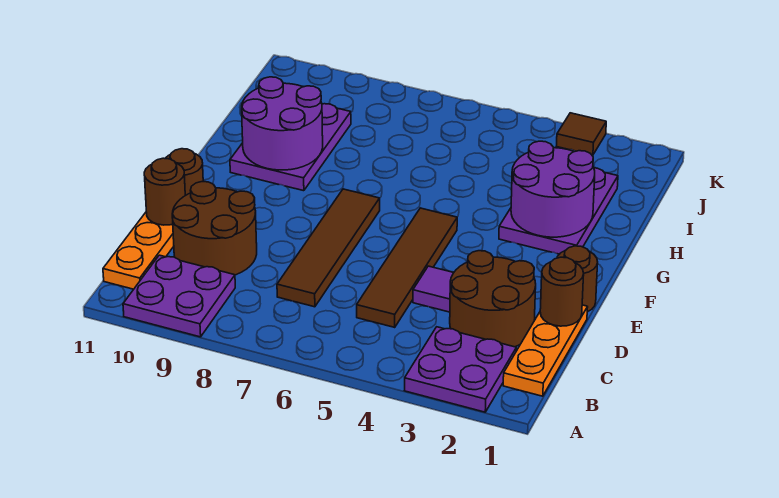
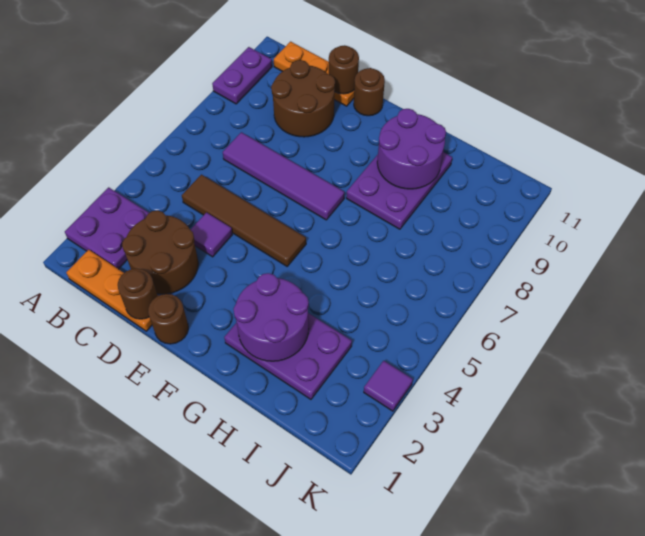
purple plate A9:B10 level 1 -> purple plate A9:A10 level 1
brown tile C7:F7 level 1 -> purple tile C7:F7 level 1
purple plate G9:I10 level 1 -> purple plate G8:H10 level 1
brown tile K3 level 1 -> purple tile K3 level 1

